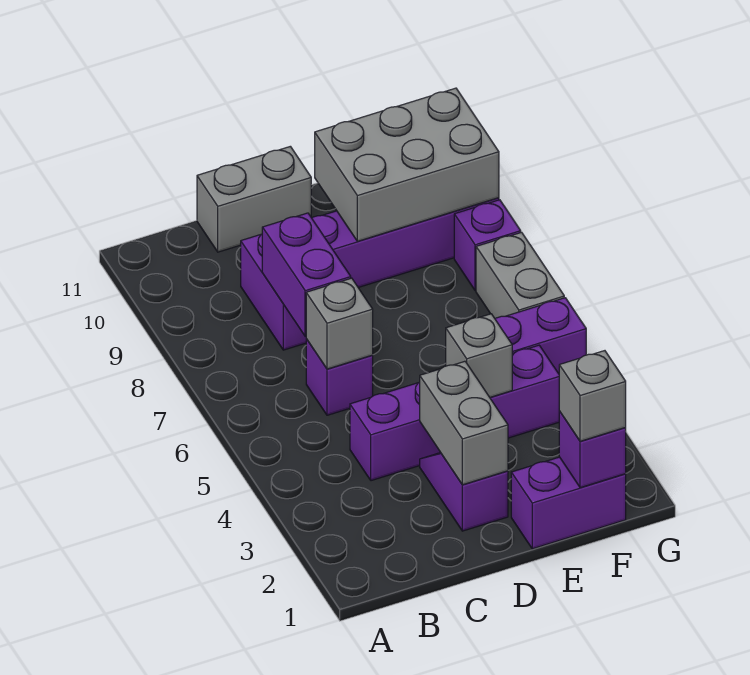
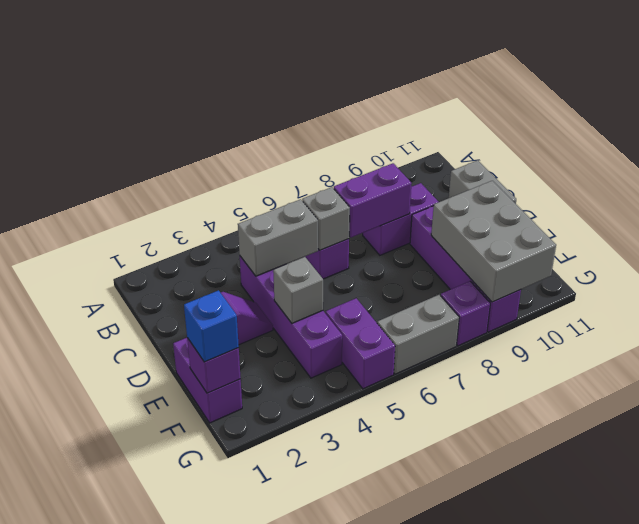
grey brick D2:D3 level 2 -> grey brick C4:C5 level 2
grey brick F1 level 3 -> blue brick F1 level 3

